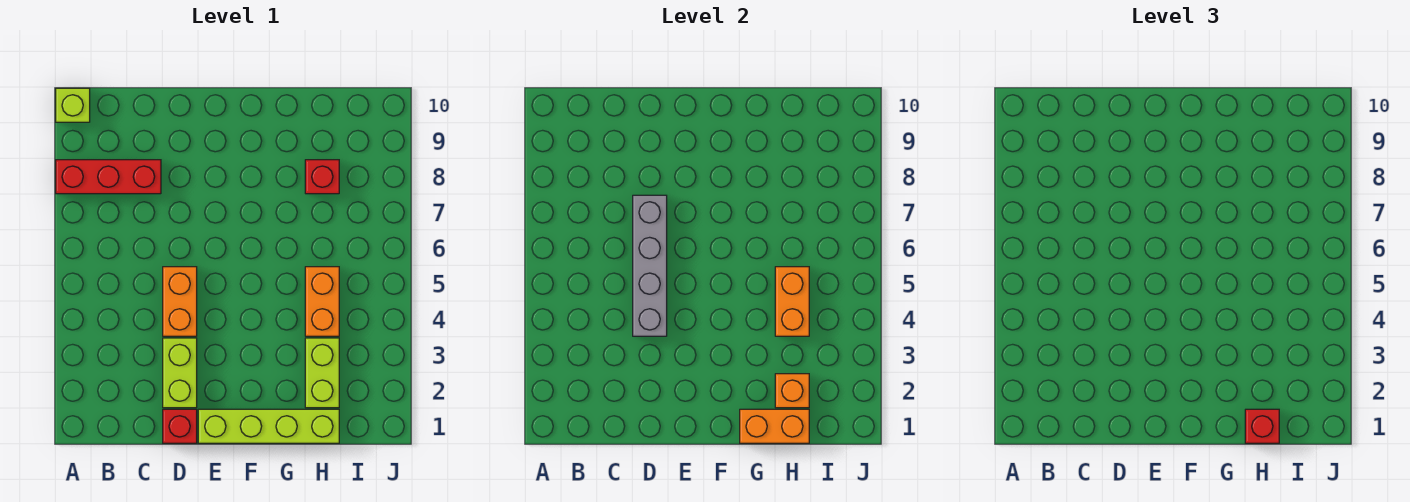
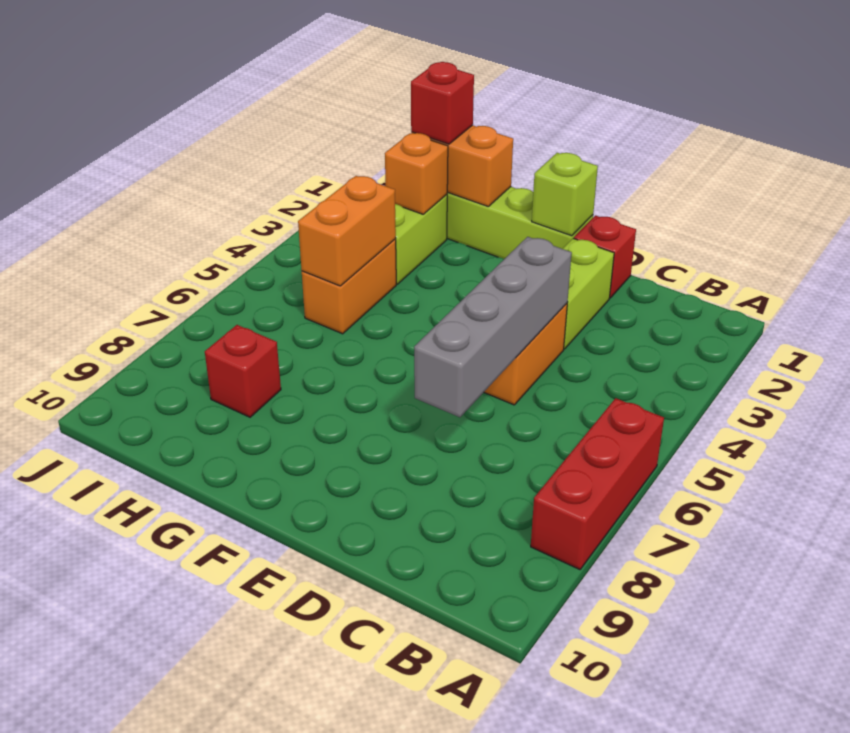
red brick A8:C8 level 1 -> red brick A6:A8 level 1
lime brick A10 level 1 -> lime brick E1 level 2

